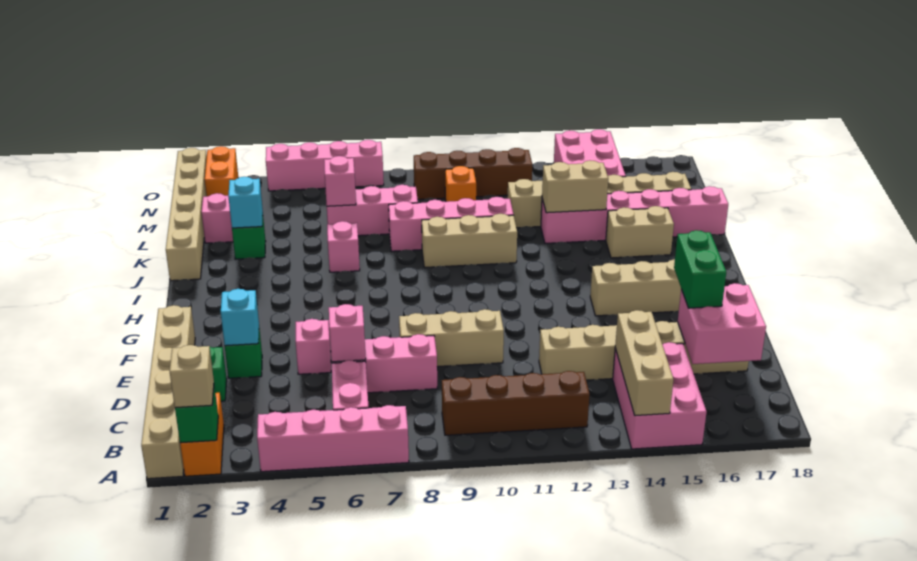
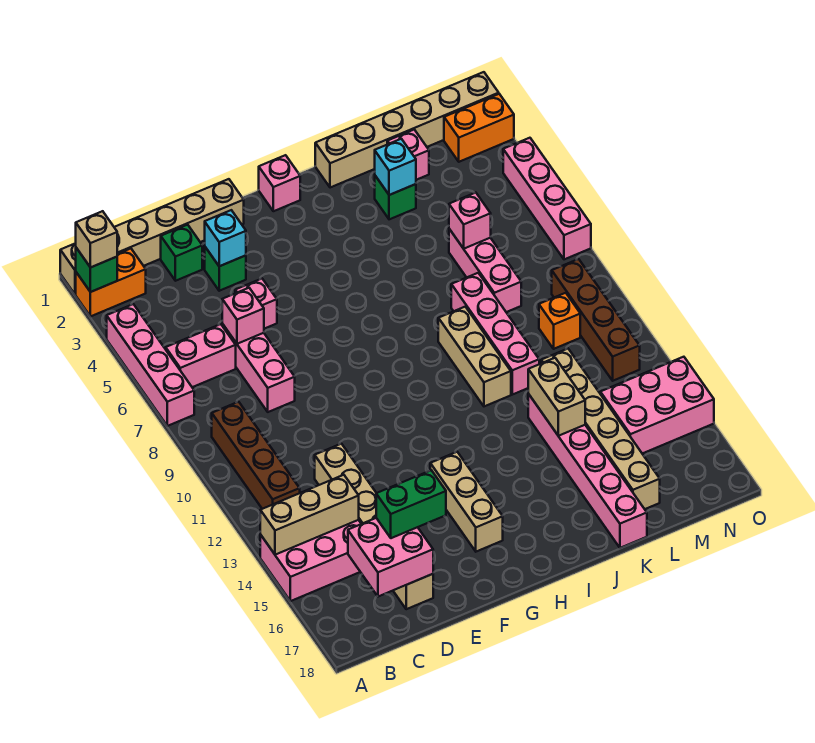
tan brick E8:E10 level 1 -> none
pink brick J6 level 1 -> pink brick H1 level 1
tan brick J15:J16 level 1 -> none

